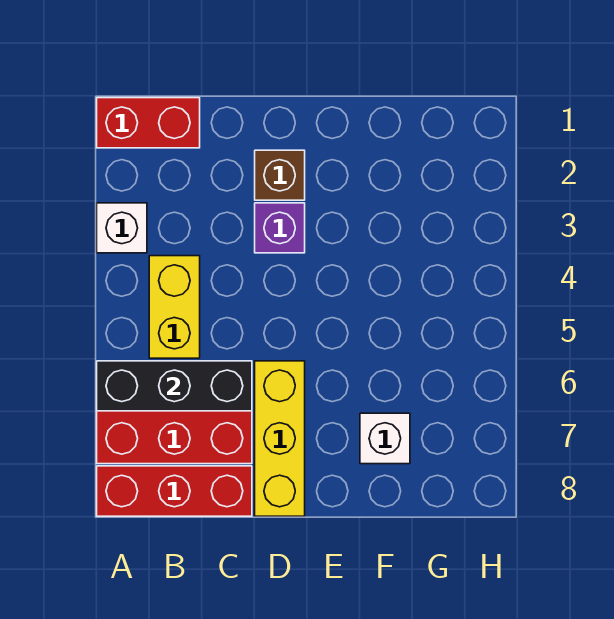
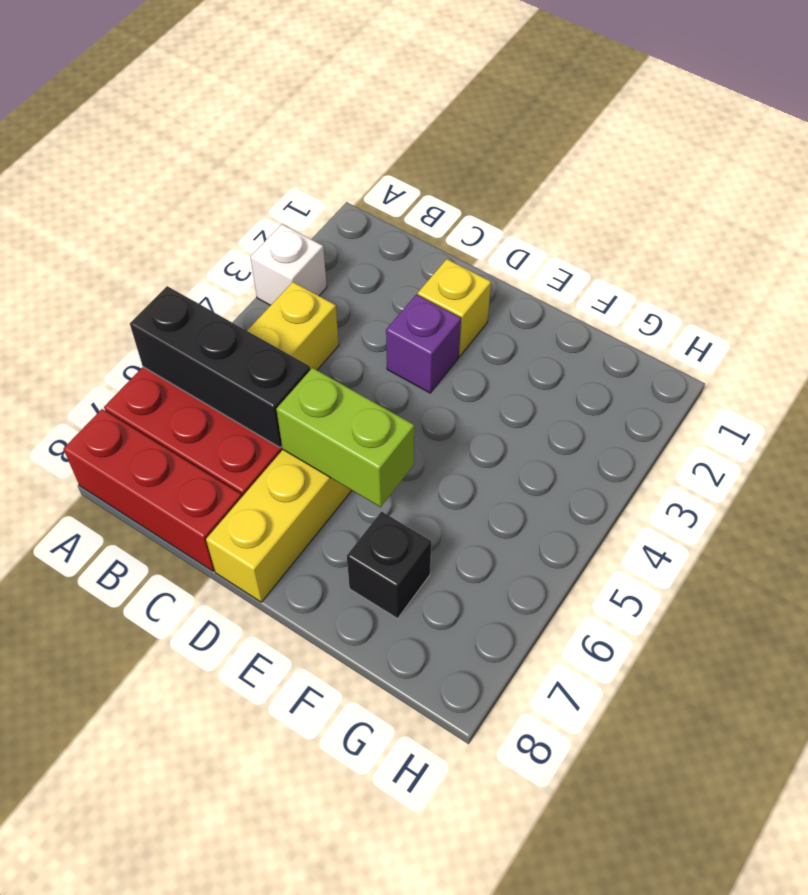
red brick A1:B1 level 1 -> none
brown brick D2 level 1 -> yellow brick D2 level 1
none -> lime brick D6:E6 level 2
white brick F7 level 1 -> black brick F7 level 1

